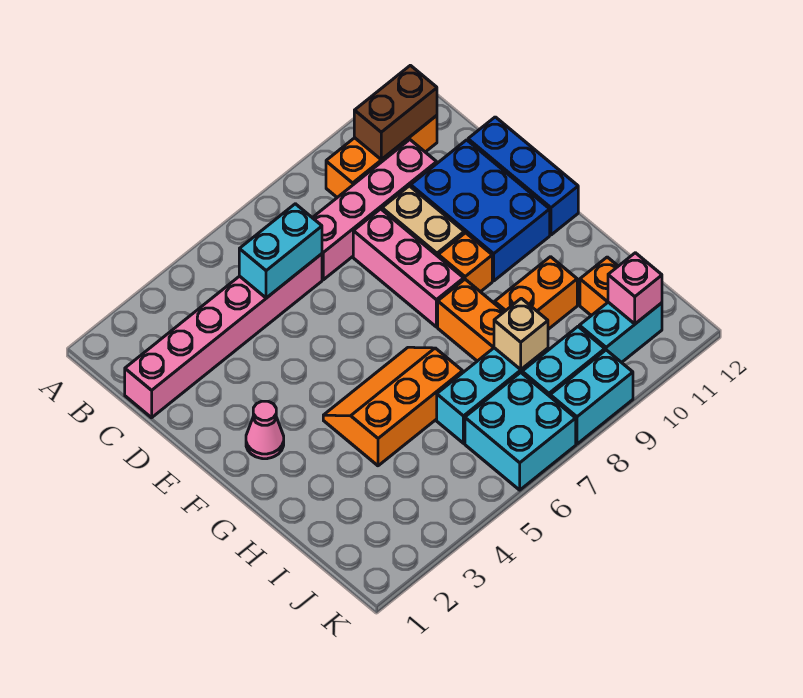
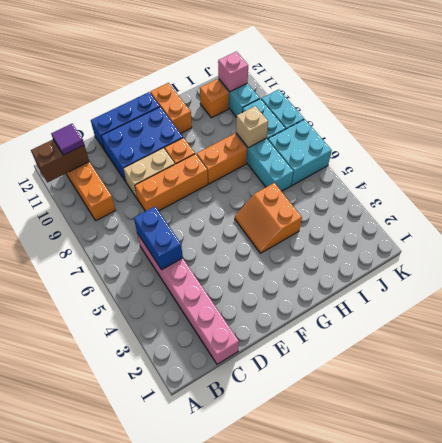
brown brick B10:B11 level 2 -> brown brick A11:B11 level 2
none -> purple tile B11 level 3
cyan brick C5:C6 level 2 -> blue brick C5:C6 level 2
pink brick C7:C10 level 1 -> none
pink brick D8:F8 level 1 -> orange brick D8:F8 level 1
pink cone F2 level 1 -> none
orange slope G4:H6 level 1 top H -> orange slope G4:H5 level 1 top H
orange brick H9:H10 level 1 -> orange brick G11:G12 level 1

